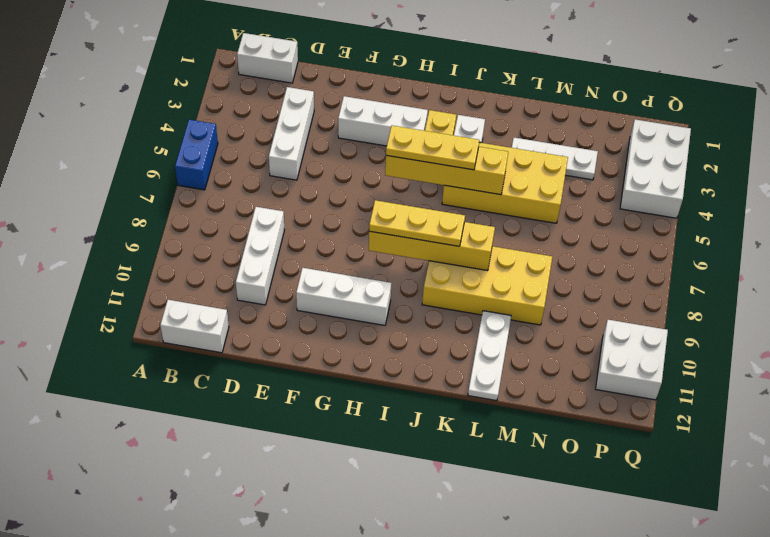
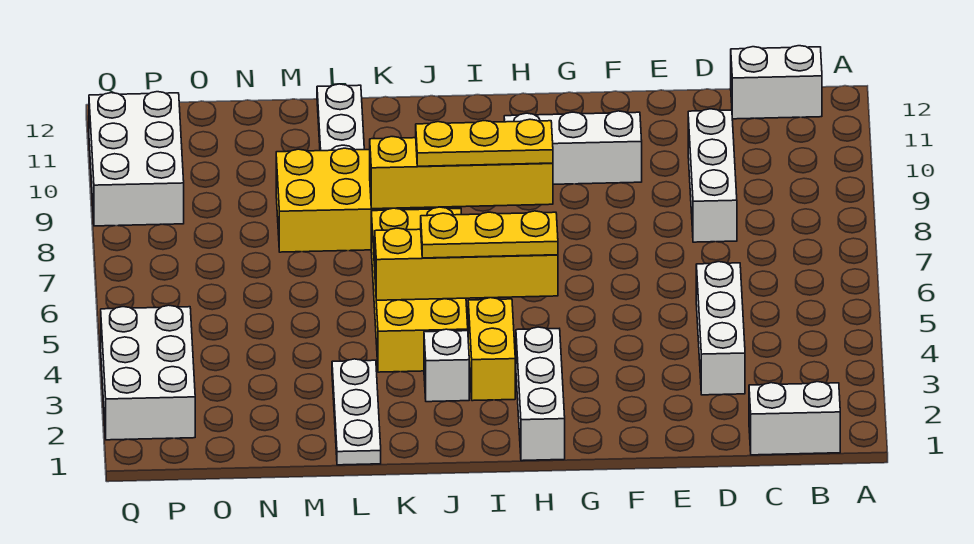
blue brick A5:A6 level 1 -> none
white brick F3:H3 level 1 -> white brick H1:H3 level 1
yellow brick J4:M5 level 1 -> yellow brick J4:K7 level 1
white plate L3:N3 level 1 -> white plate L1:L3 level 1
white brick P10:Q11 level 1 -> white brick P9:Q11 level 1

